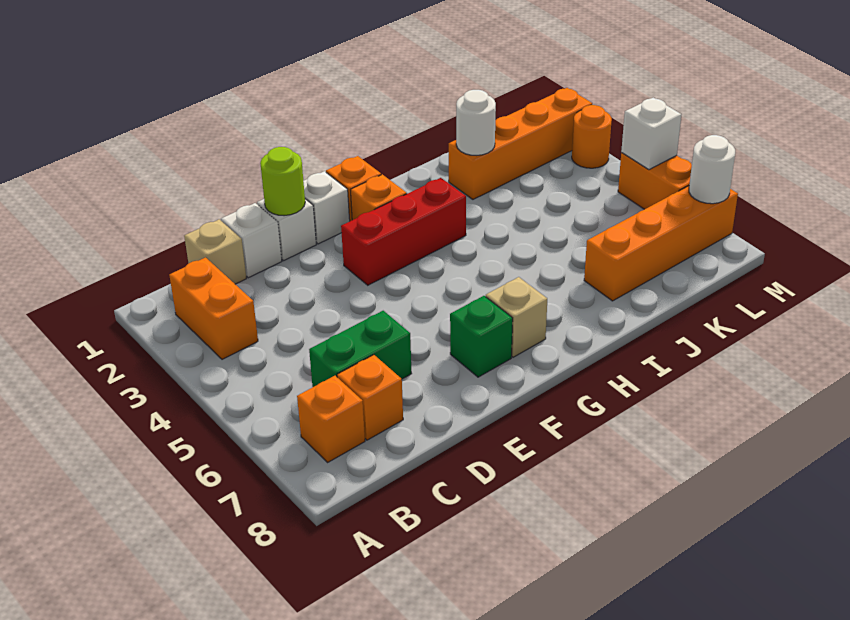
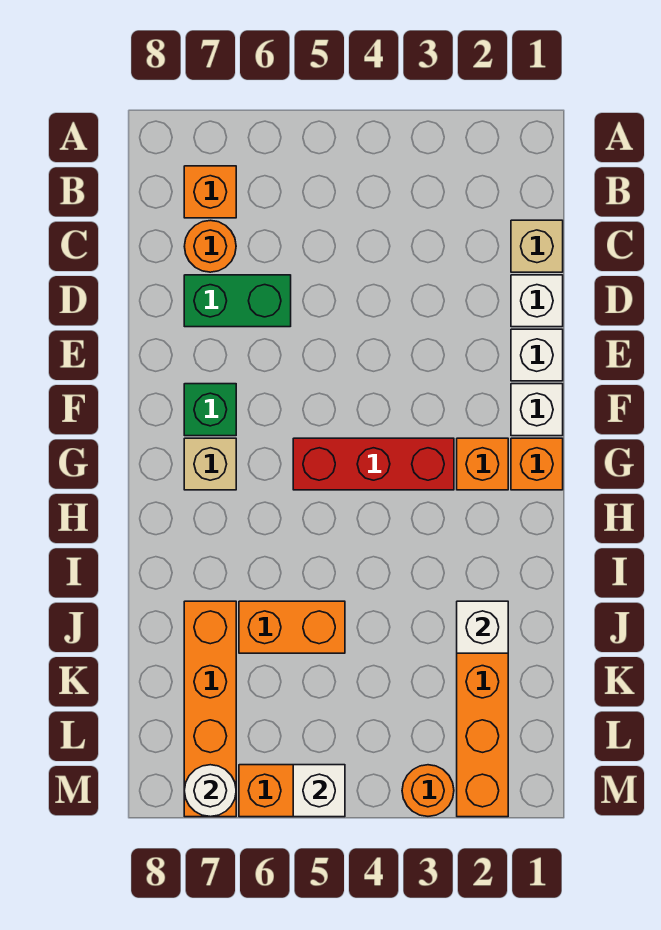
orange brick B2:B3 level 1 -> orange brick J5:J6 level 1
green brick C6:D6 level 1 -> green brick D6:D7 level 1
orange brick C7 level 1 -> orange round brick C7 level 1
lime round brick E1 level 2 -> none
red brick F3:H3 level 1 -> red brick G3:G5 level 1
white round brick J2 level 2 -> white brick J2 level 2

